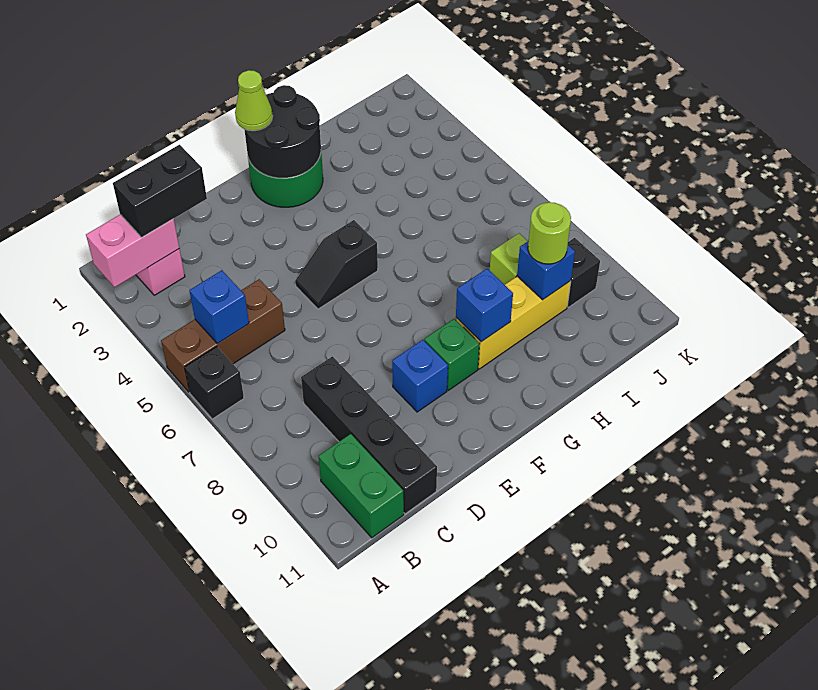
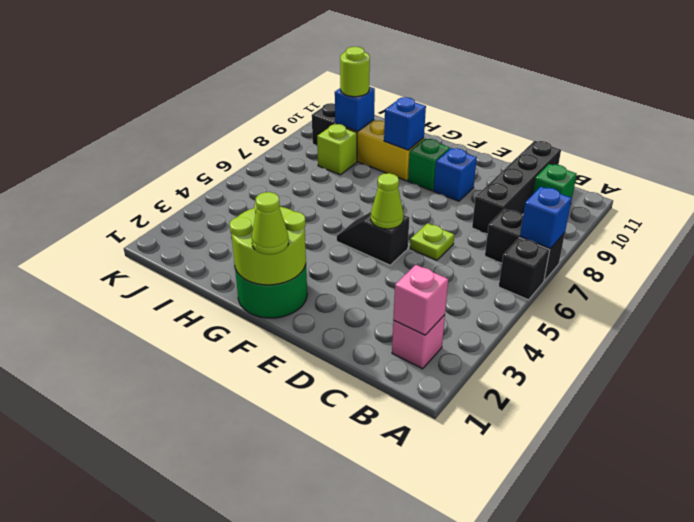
pink brick A2:B2 level 2 -> pink brick B2 level 2
brown brick A5:C5 level 1 -> none
black brick B2:C2 level 3 -> black brick A7:B7 level 1
blue brick B5 level 2 -> blue brick A7 level 2
green brick B10:B11 level 1 -> green brick B10 level 1
none -> lime plate D6 level 1
black slope E5:F5 level 1 top F -> black slope E5:F5 level 1 top E
none -> lime cone E5 level 2
black round brick F1:G2 level 2 -> lime round brick F1:G2 level 2

